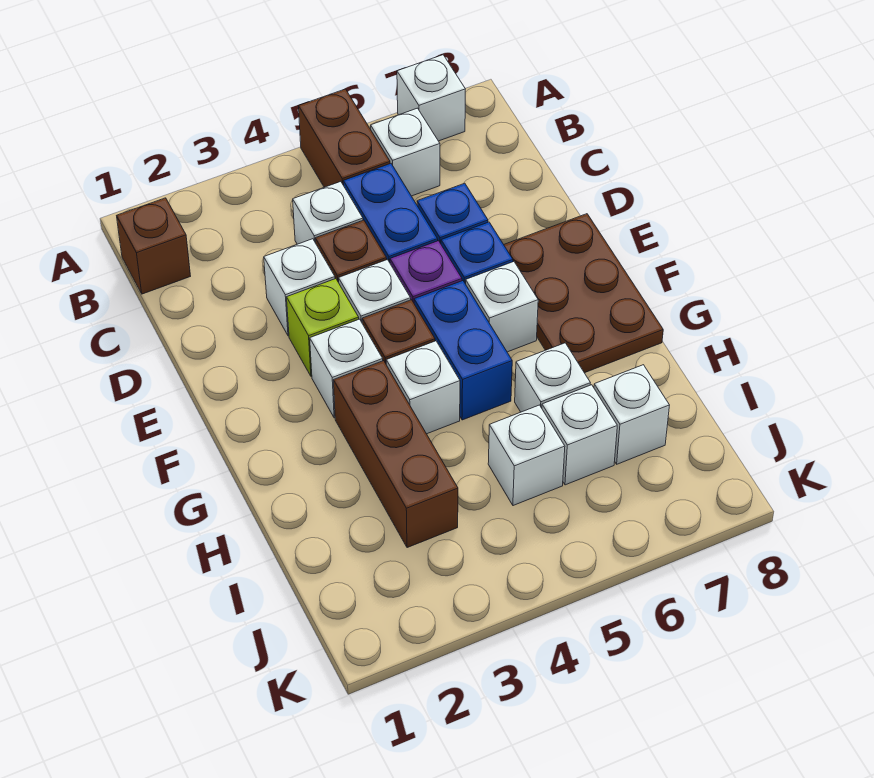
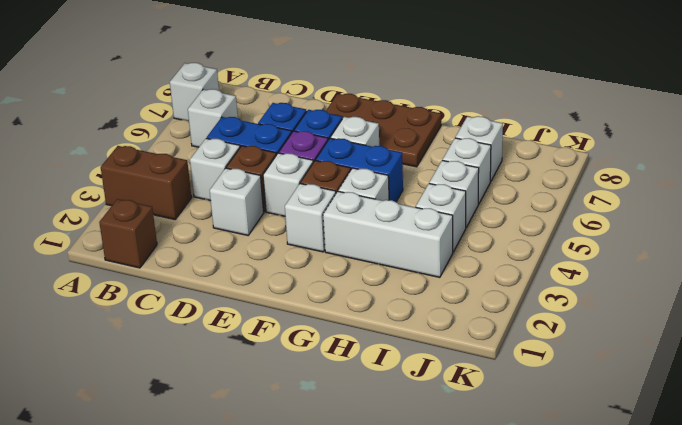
brown brick A5:B5 level 1 -> brown brick A3:B3 level 1
lime brick E3 level 1 -> none
brown brick G3:I3 level 1 -> white brick G3:I3 level 1
white brick H6 level 1 -> white brick I4 level 1

